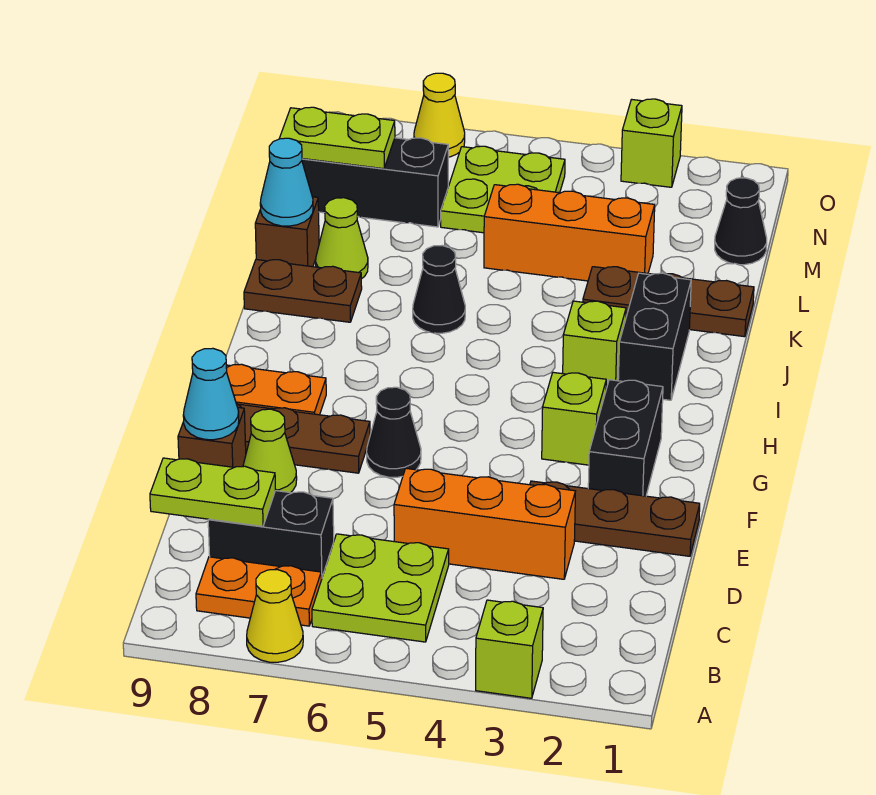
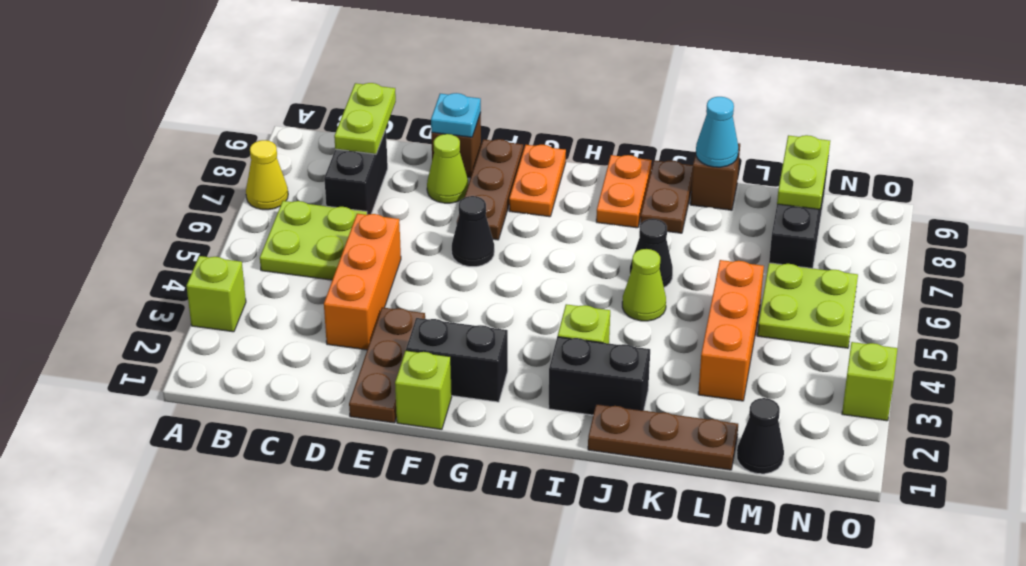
orange plate B7:B8 level 1 -> orange plate I8:I9 level 1
cyan cone E9 level 2 -> cyan plate E9 level 2
lime brick G3 level 1 -> lime brick F1 level 1
brown plate K1:K3 level 1 -> brown plate J1:L1 level 1
lime cone K8 level 1 -> lime cone J5 level 1
yellow cone O7 level 1 -> none

